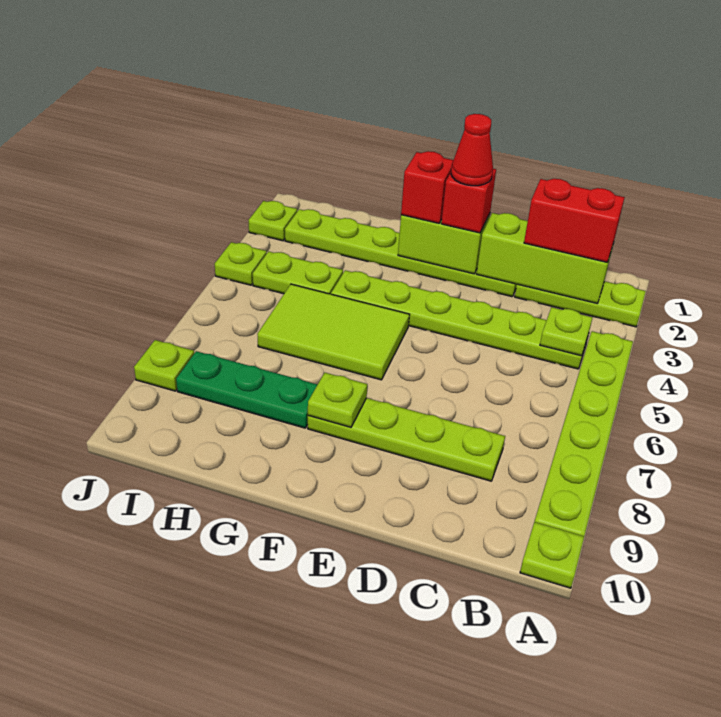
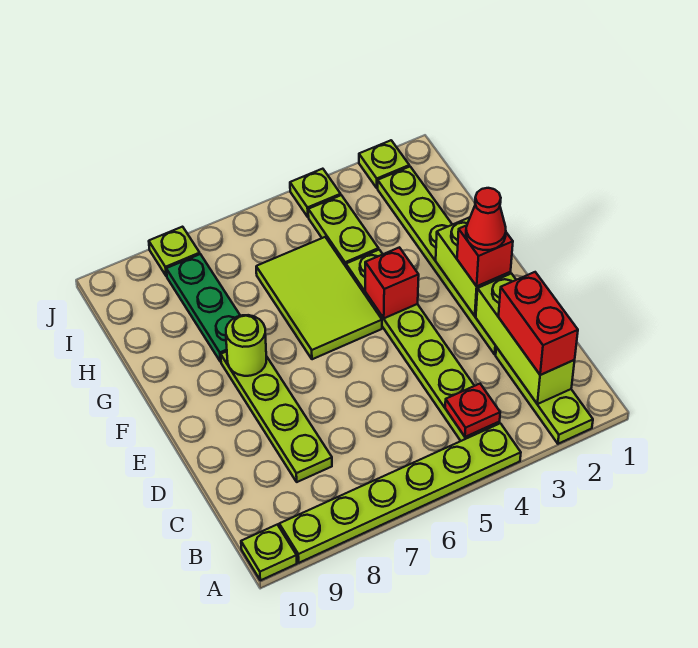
lime plate B4 level 2 -> red plate B4 level 2
red brick F2 level 3 -> red brick F4 level 2
lime plate F8 level 2 -> lime round brick F8 level 2

